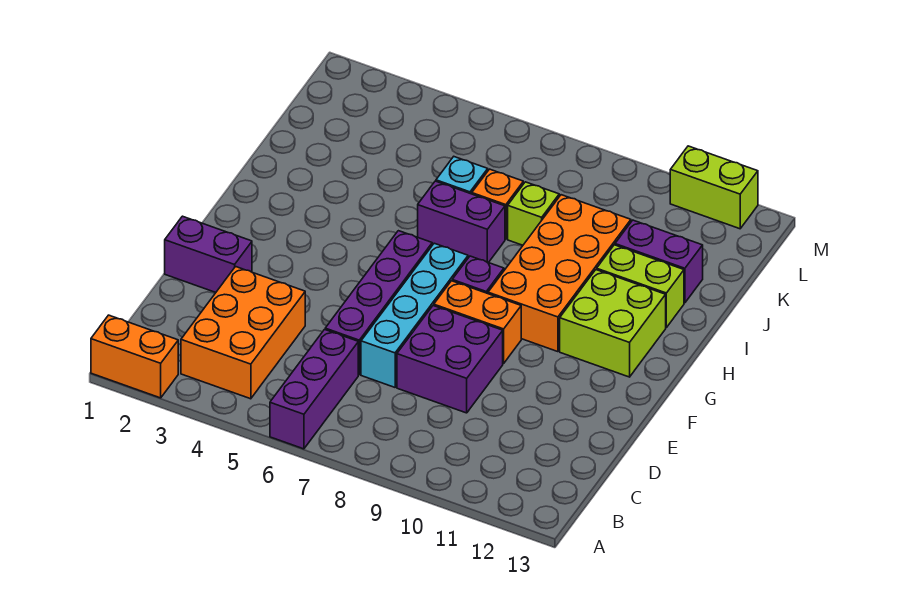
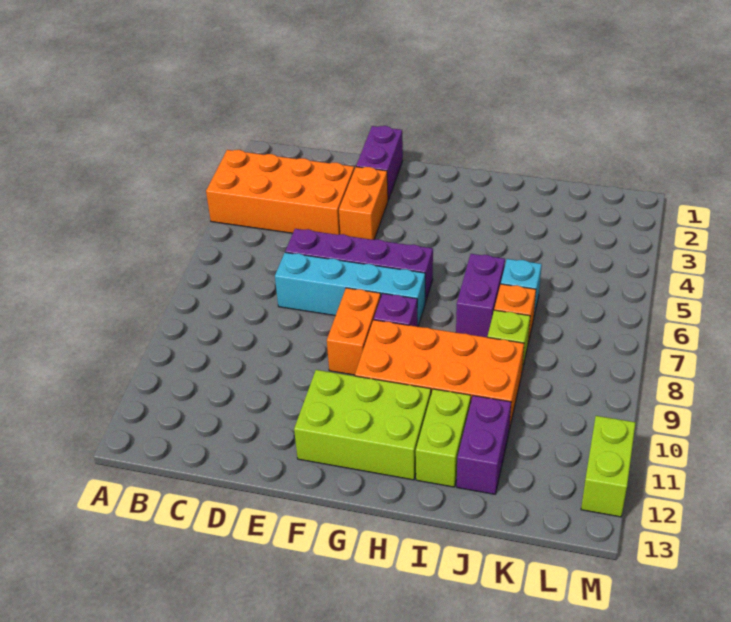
orange brick A1:A2 level 1 -> orange brick E3:E4 level 1
purple brick A6:C6 level 1 -> none
orange brick B3:D4 level 1 -> orange brick A3:D4 level 1
purple brick D8:E9 level 1 -> none
lime brick G11:H12 level 1 -> lime brick F11:H12 level 1

